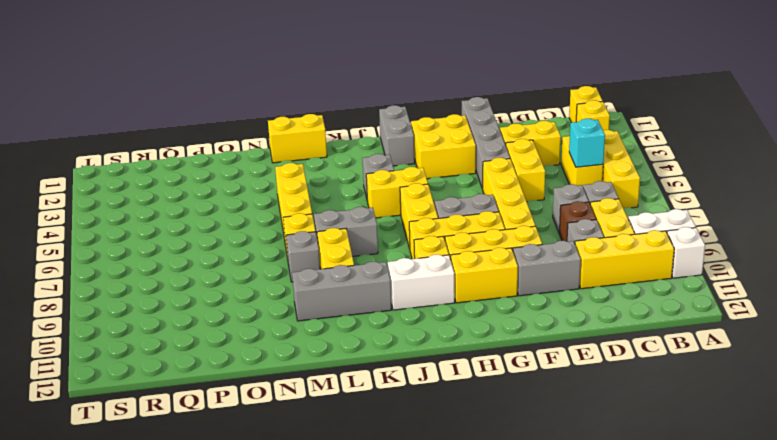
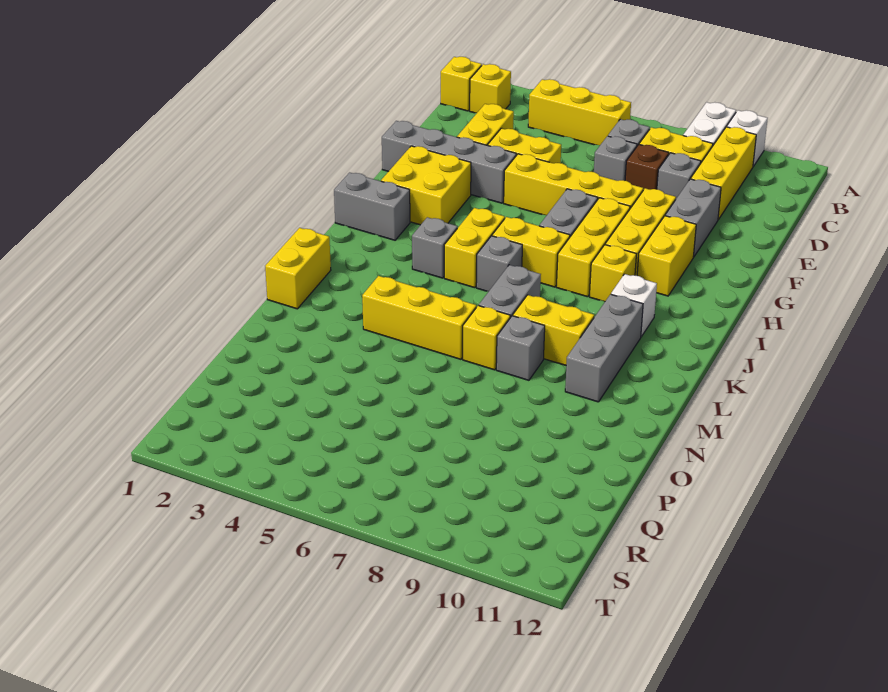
yellow brick C4:C5 level 1 -> none
cyan brick C5 level 2 -> none
white brick I10:J10 level 1 -> white brick J10 level 1
none -> grey brick J6 level 1

